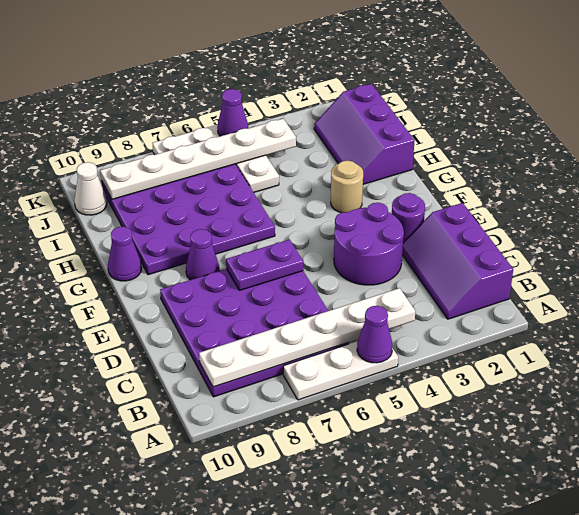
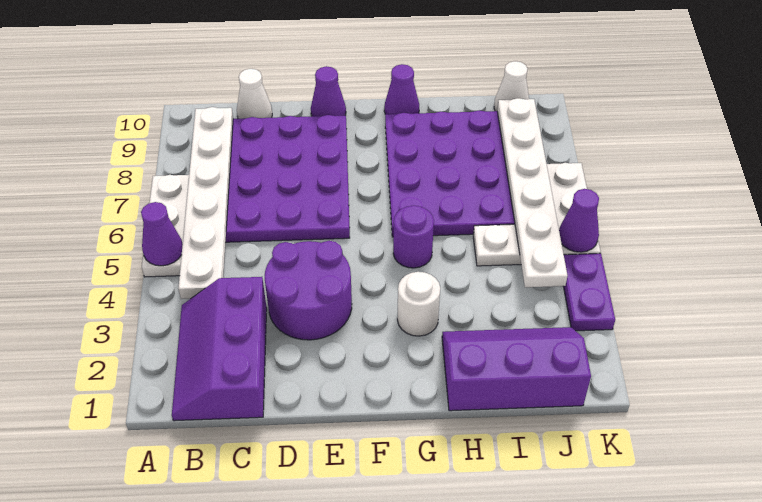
purple slope B1:D2 level 1 top 1 -> purple slope B1:C3 level 1 top C
none -> white cone C10 level 1
purple round brick E2 level 1 -> purple round brick G5 level 1
purple plate E6:E7 level 2 -> purple plate K3:K4 level 1
purple cone F8 level 1 -> purple cone E10 level 1
tan round brick G3 level 1 -> white round brick G3 level 1

